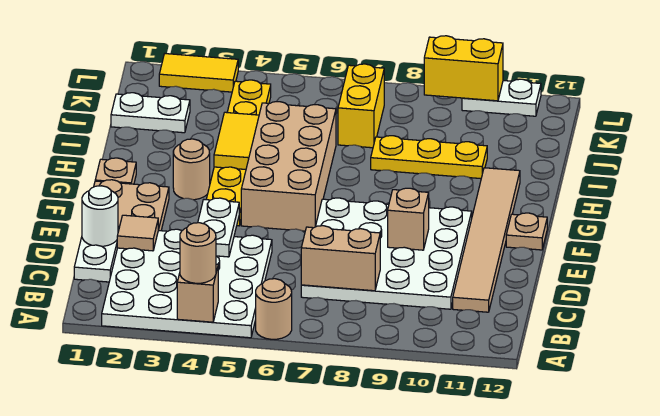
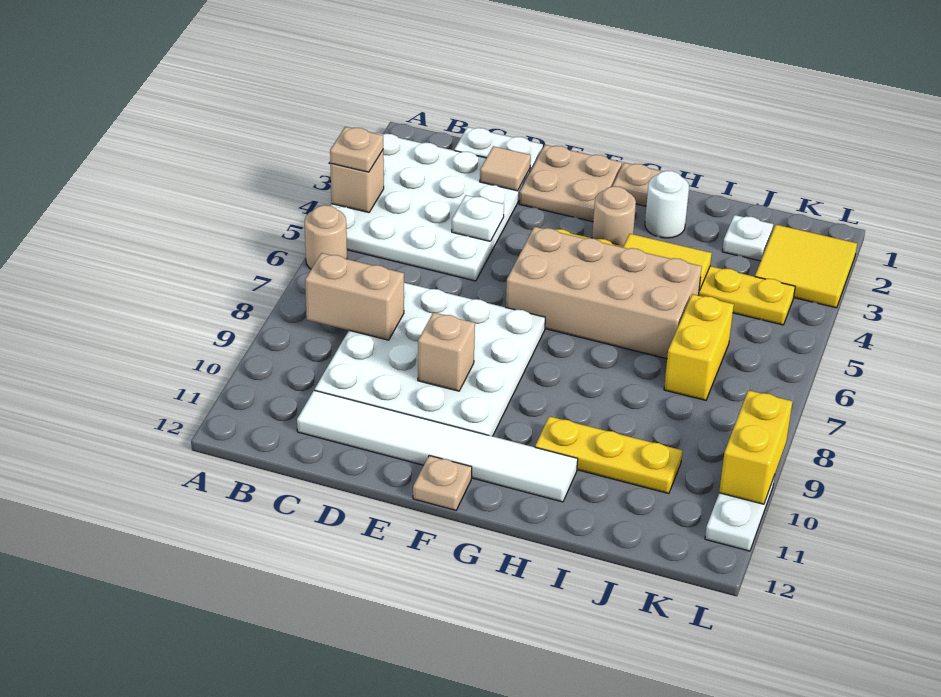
tan round brick A4 level 3 -> tan plate A4 level 3
tan brick C7:C8 level 2 -> tan brick B8:C8 level 2
tan tile C11:H11 level 1 -> white tile C11:H11 level 1
white round brick D1 level 2 -> white round brick H2 level 1
white plate D4:E4 level 2 -> white plate D4 level 2
yellow plate I8:I10 level 1 -> yellow plate H10:J10 level 1
white plate J1:J2 level 1 -> white plate J2 level 1
yellow brick J7:K7 level 1 -> yellow brick J6:J7 level 1
yellow tile L2:L3 level 1 -> yellow tile K2:L3 level 1

